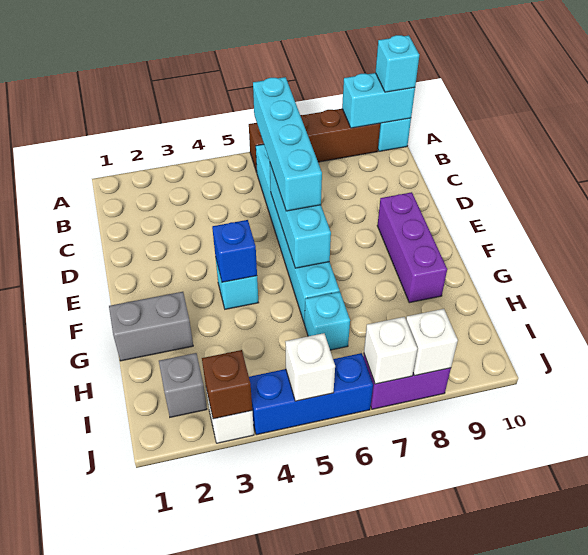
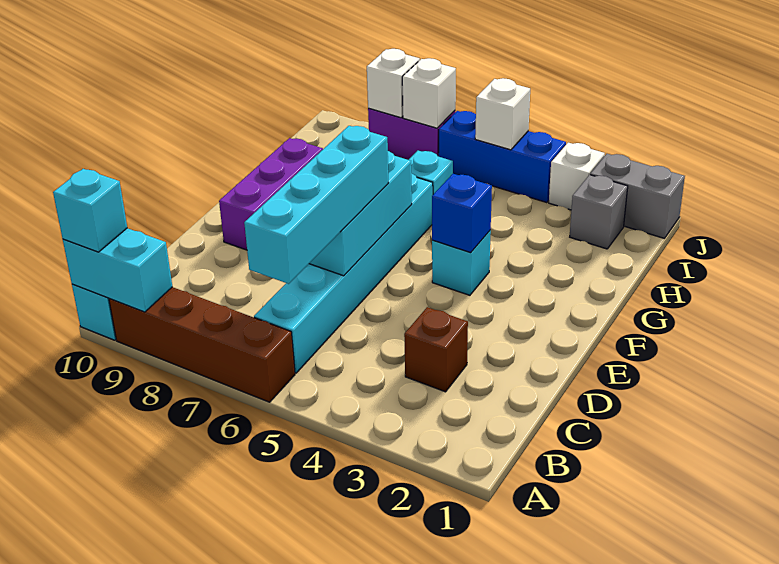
grey brick G1:G2 level 1 -> grey brick J1:J2 level 1
brown brick J3 level 2 -> brown brick C3 level 1

